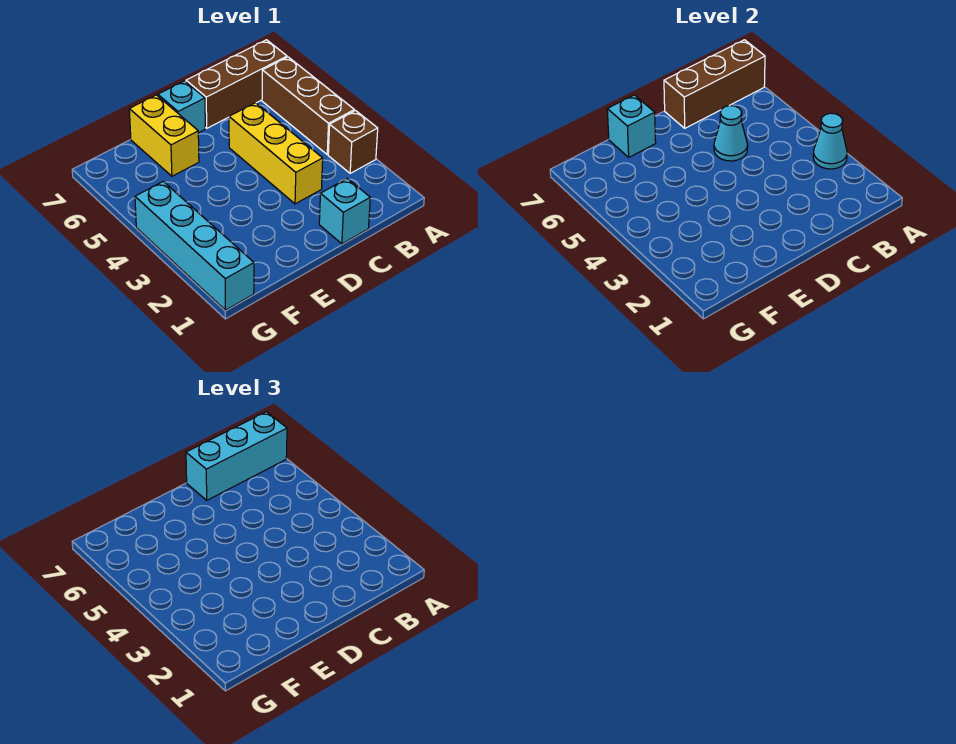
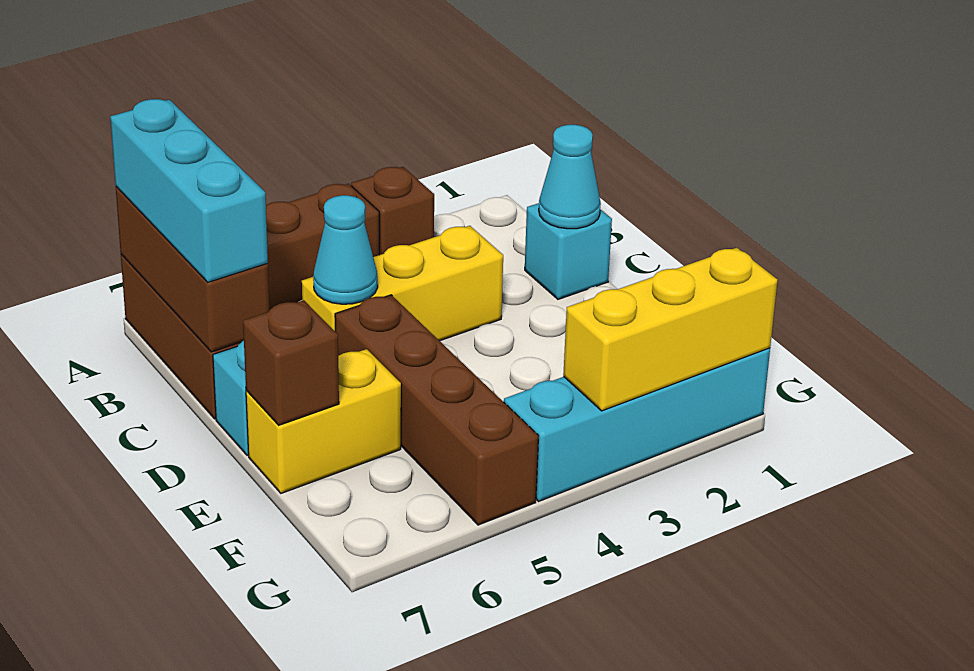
cyan cone A3 level 2 -> cyan cone C1 level 2
none -> brown brick D5:G5 level 1
cyan brick E7 level 2 -> brown brick E7 level 2
none -> yellow brick G1:G3 level 2

